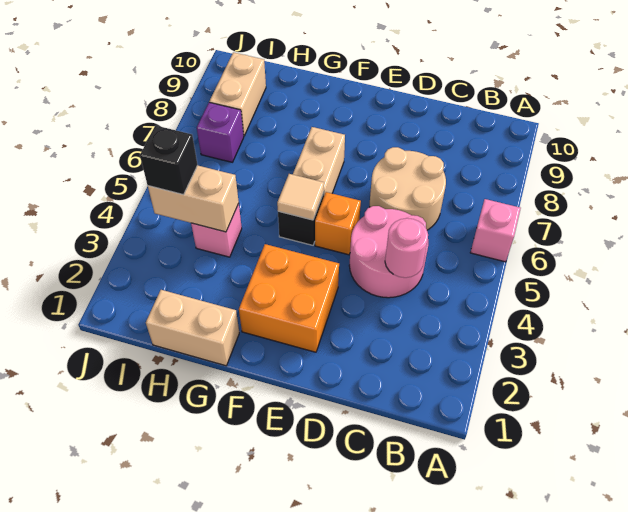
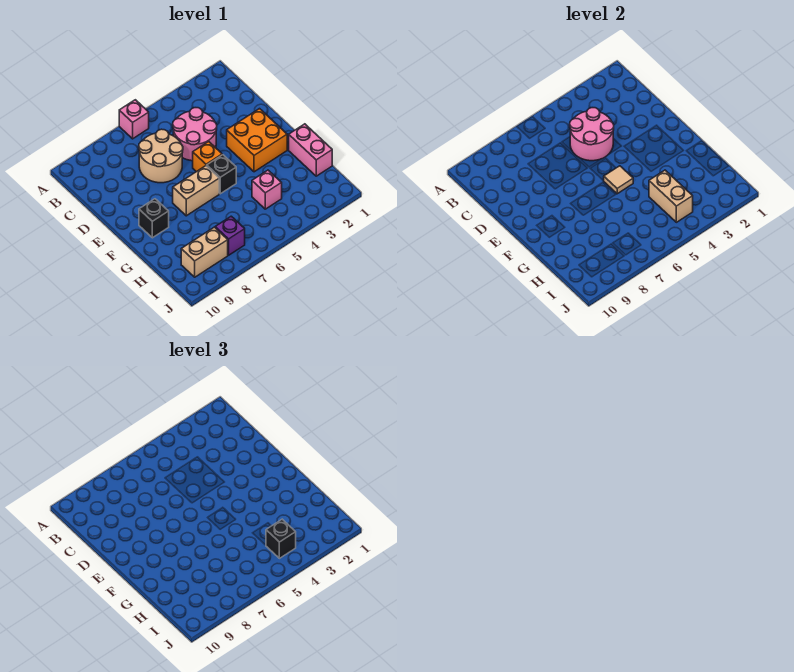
pink round brick C4 level 2 -> pink round brick C4:D5 level 2
none -> black brick F9 level 1
tan brick G1:H1 level 1 -> pink brick G1:H1 level 1

